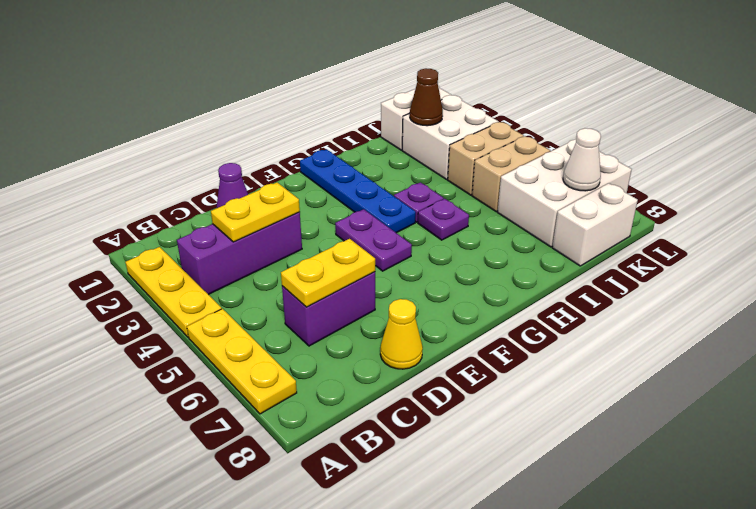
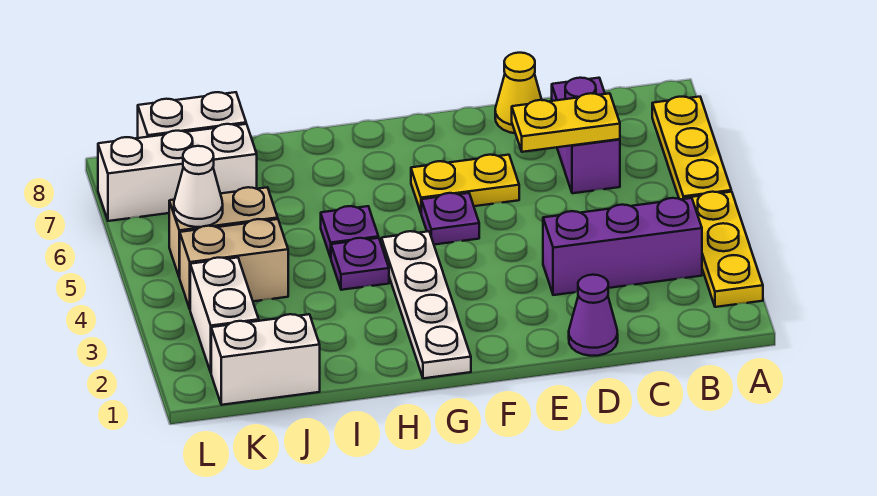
yellow plate C3:D3 level 2 -> yellow plate E6:F6 level 1
purple brick C6:D6 level 1 -> purple brick C6:C7 level 1
purple plate F4:F5 level 1 -> purple plate F5 level 1
blue plate G1:G4 level 1 -> white plate G1:G4 level 1
white brick J2:K3 level 1 -> white brick K2:K3 level 1
brown cone J2 level 2 -> none
white brick J6:L7 level 1 -> white brick J7:L7 level 1
white cone K7 level 2 -> white cone K5 level 2

